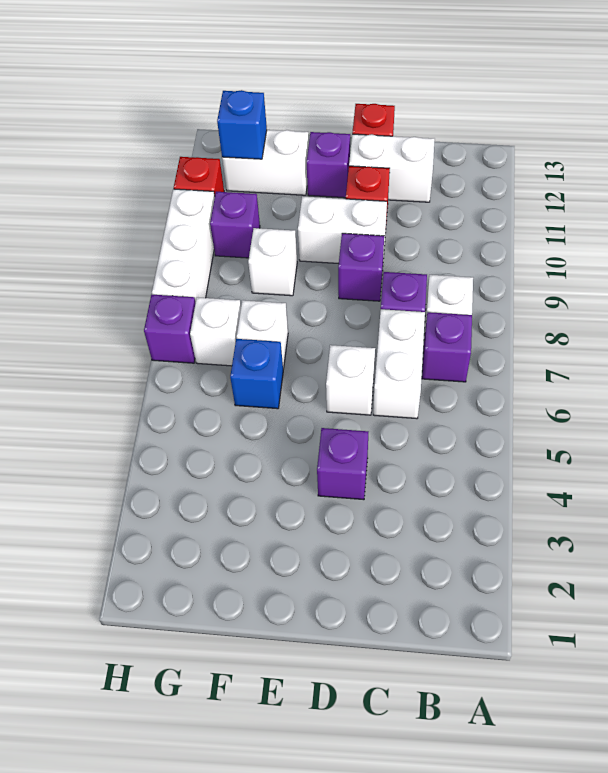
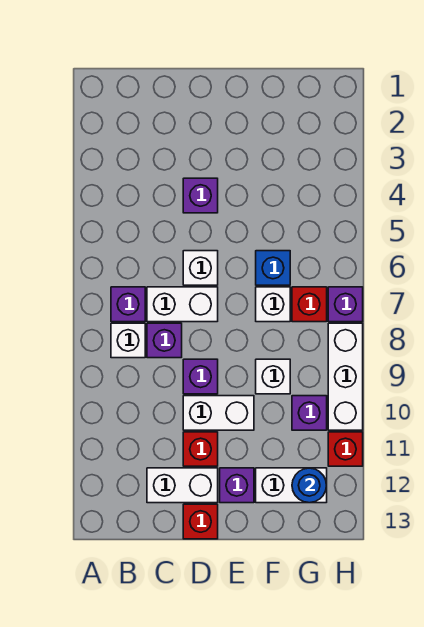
white brick C6:C7 level 1 -> white brick C7:D7 level 1
white brick G7 level 1 -> red brick G7 level 1
blue brick G12 level 2 -> blue round brick G12 level 2

